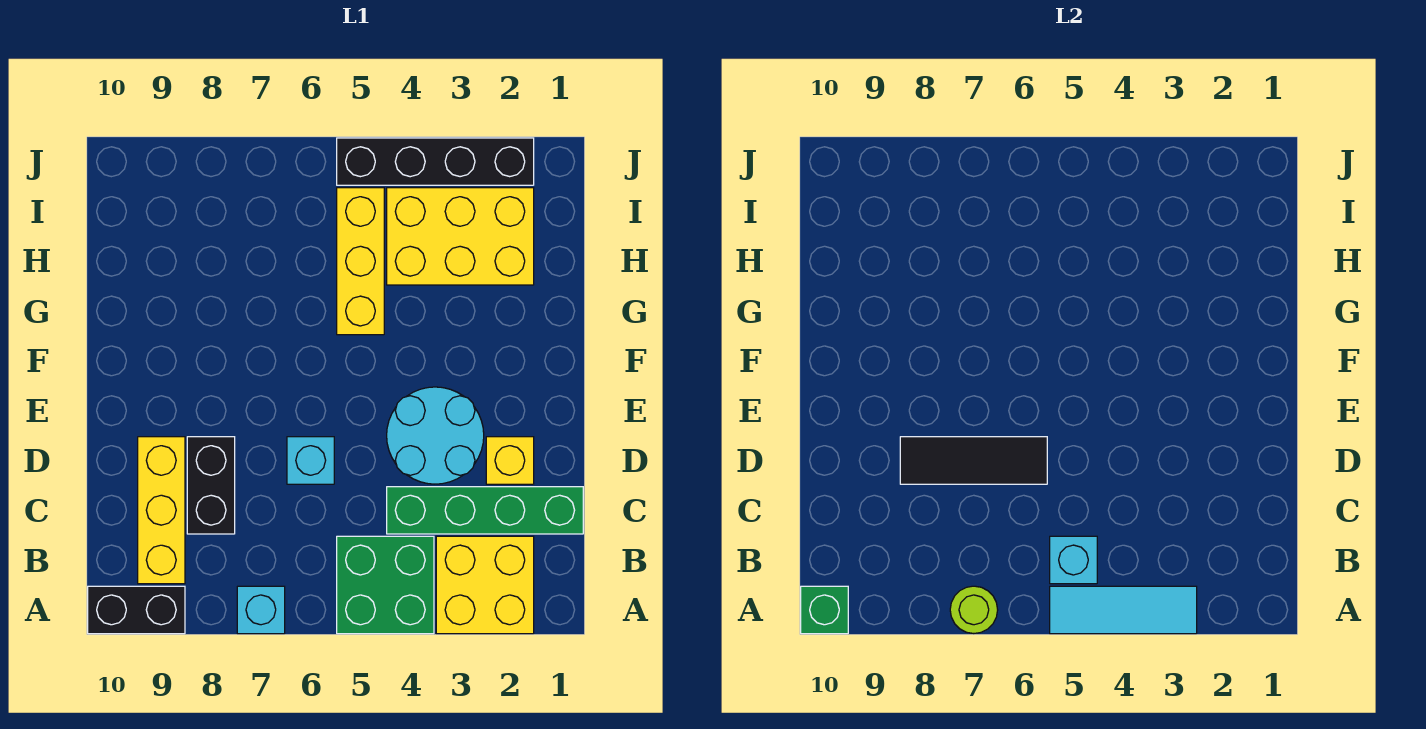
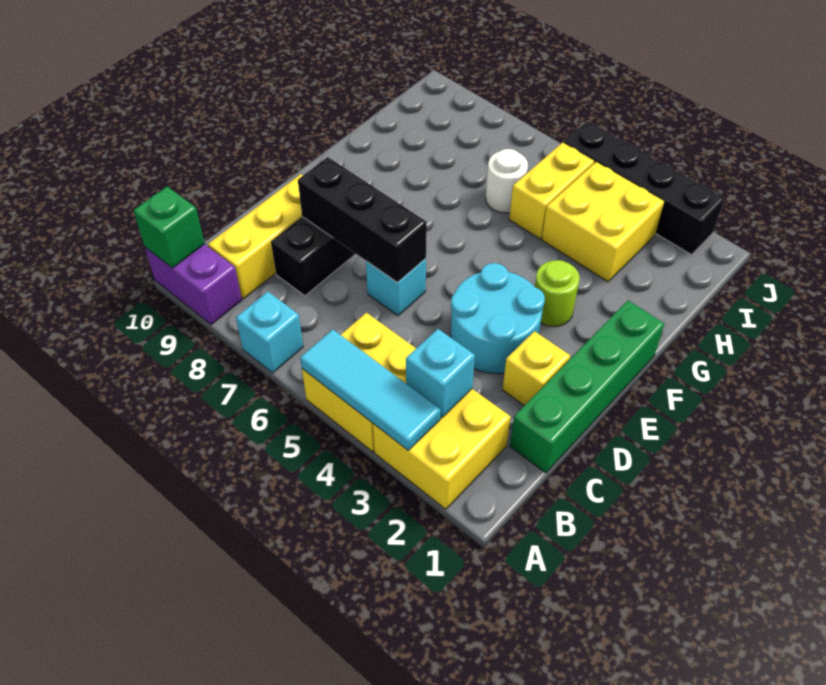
green brick A4:B5 level 1 -> yellow brick A4:B5 level 1
lime round brick A7 level 2 -> lime round brick F3 level 1
black brick A9:A10 level 1 -> purple brick A9:A10 level 1
cyan brick B5 level 2 -> cyan brick B3 level 2
green brick C1:C4 level 1 -> green brick C1:F1 level 1
black tile D6:D8 level 2 -> black brick D6:D8 level 2
yellow brick G5:I5 level 1 -> yellow brick H5:I5 level 1
yellow brick H2:I4 level 1 -> yellow brick H3:I4 level 1
none -> white round brick H6 level 1

